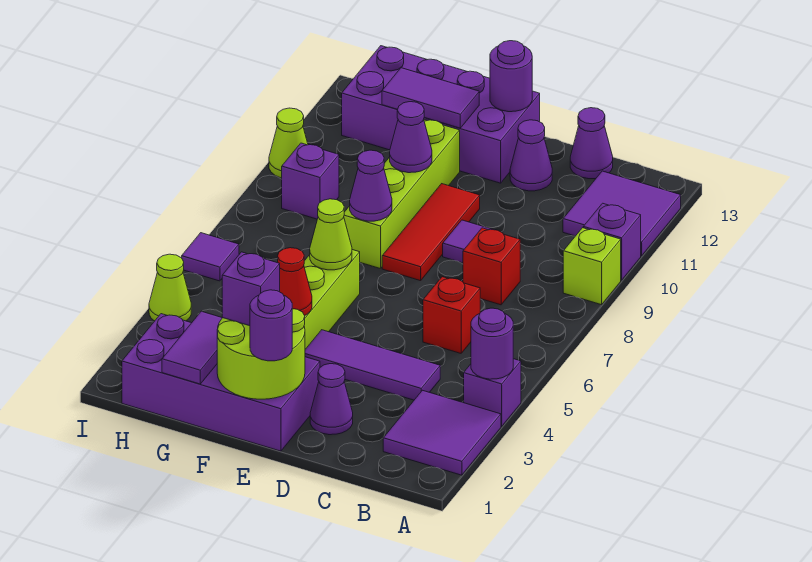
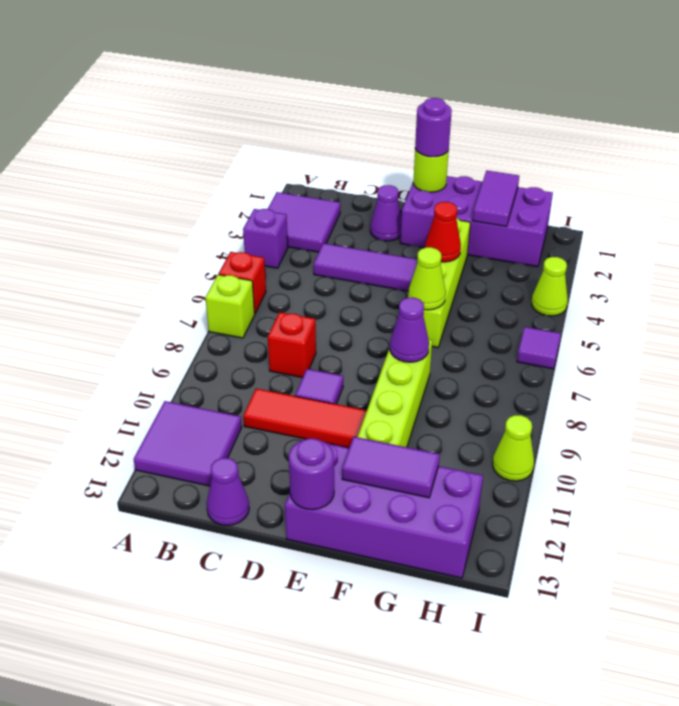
purple round brick A4 level 2 -> none
lime brick A9 level 1 -> lime brick A7 level 1
purple brick A10 level 1 -> none
red brick C6 level 1 -> red brick A6 level 1
purple cone D12 level 1 -> none
lime round brick E1:F2 level 2 -> lime round brick E1 level 2
red tile E8:E10 level 1 -> red tile C10:E10 level 1
purple brick F2 level 3 -> none
purple cone F10 level 2 -> none
purple brick H9 level 1 -> none

